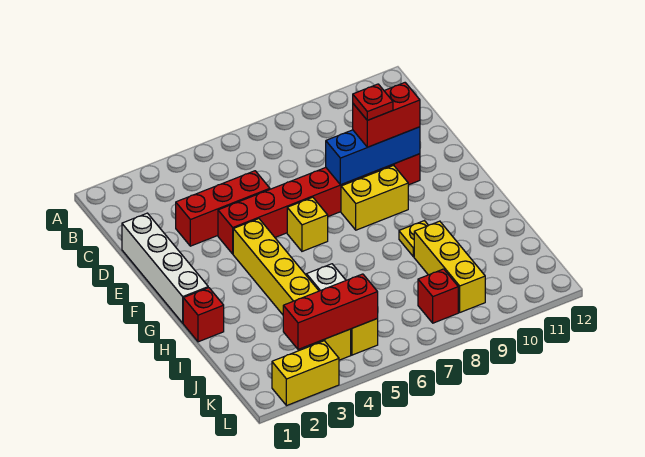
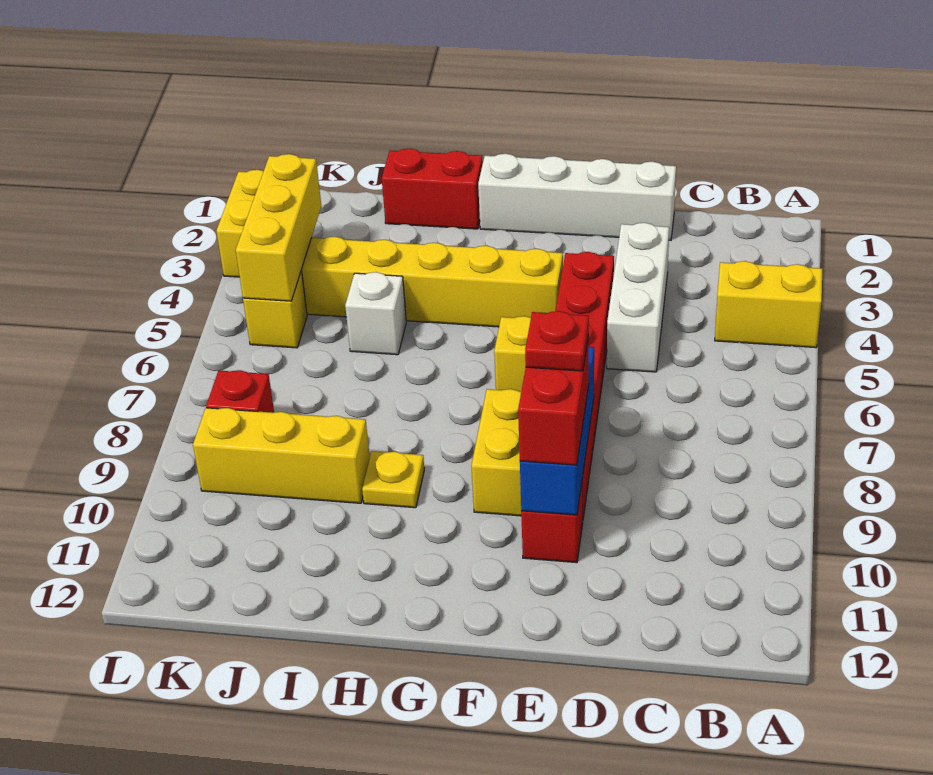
none -> yellow brick A4:B4 level 1
red brick D3:D5 level 1 -> white brick D3:D5 level 1
red brick H1 level 1 -> red brick H1:I1 level 1
red brick K3:K5 level 2 -> yellow brick K3:K5 level 2

